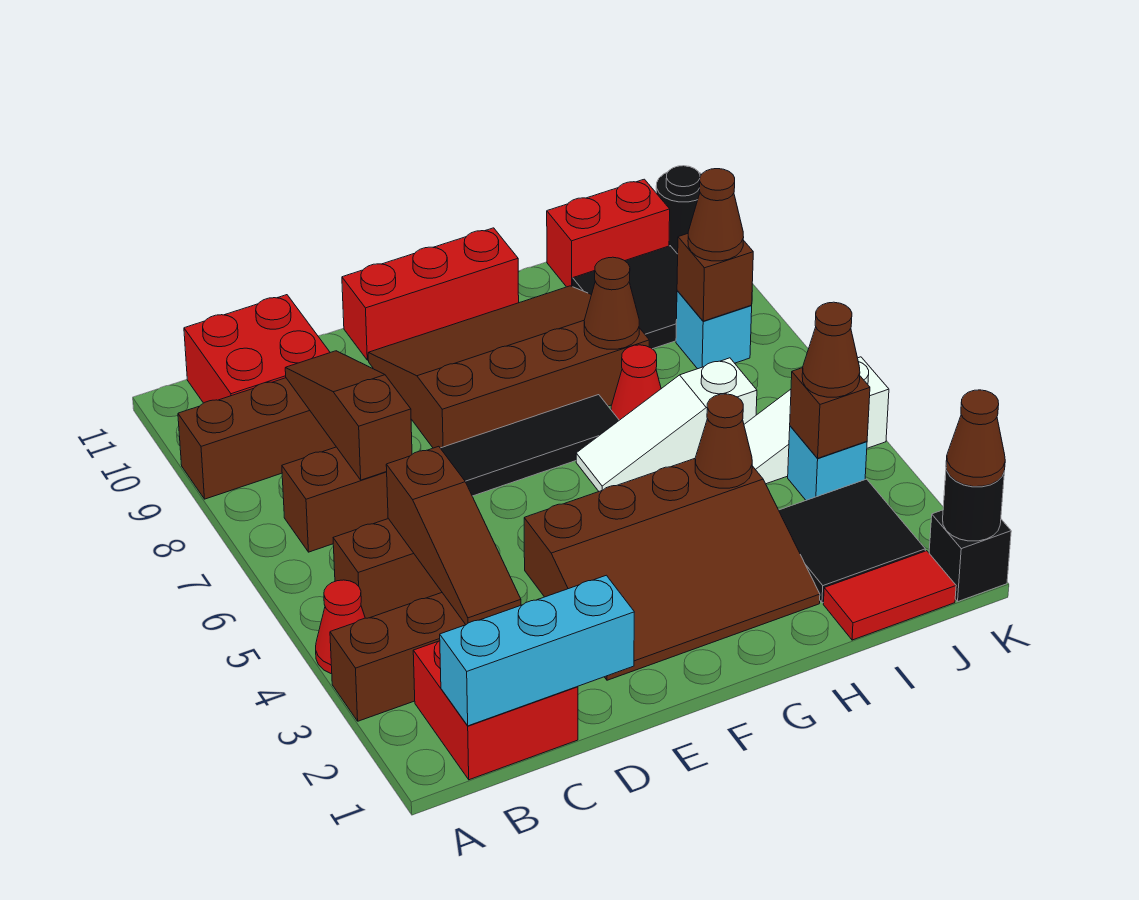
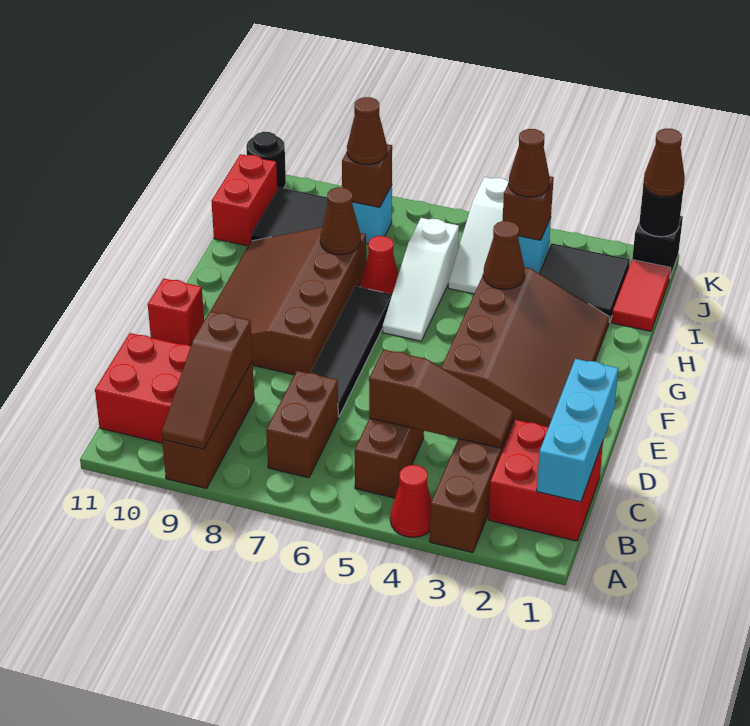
brown slope C7:C9 level 2 top 7 -> brown slope A9:C9 level 2 top C
red brick E11:G11 level 1 -> red brick E11 level 1

